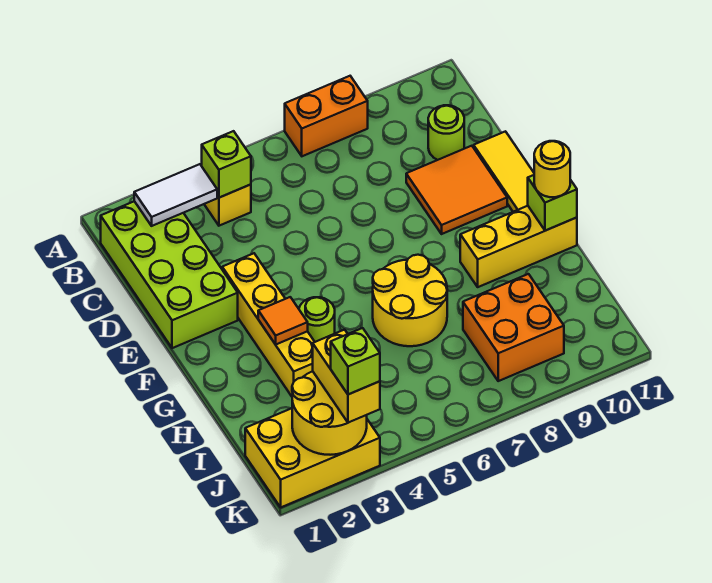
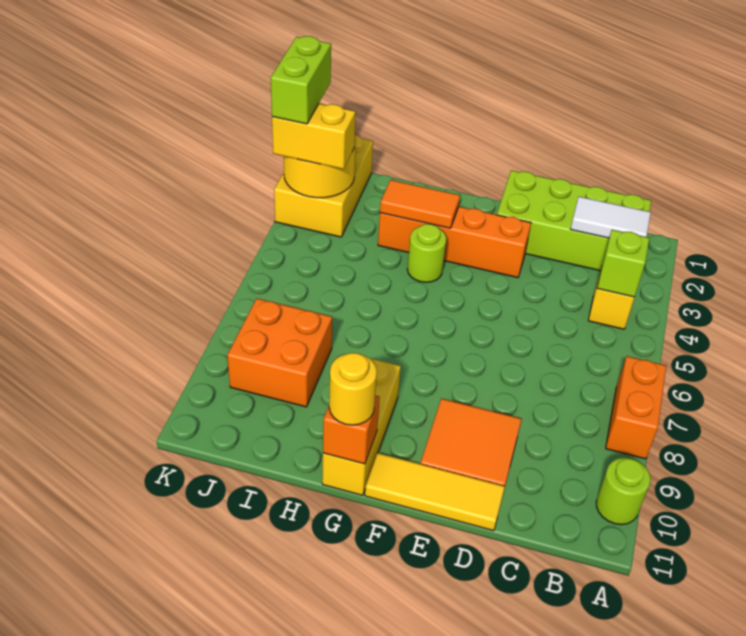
white tile B2:B3 level 2 -> white tile B2:C2 level 2
lime round brick C10 level 1 -> lime round brick A10 level 1
yellow brick E3:H3 level 1 -> orange brick E3:H3 level 1
orange tile G3 level 2 -> orange tile G3:H3 level 2
yellow round brick G6:H7 level 1 -> none
lime brick G11 level 2 -> orange brick G11 level 2
lime brick K3 level 4 -> lime brick K2:K3 level 4

